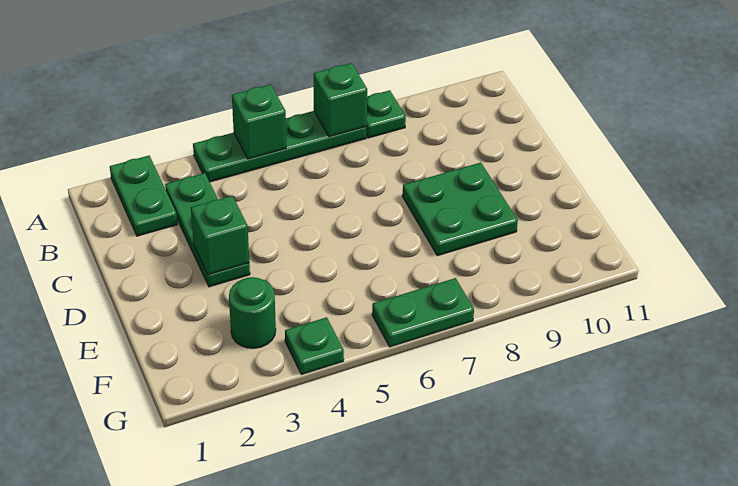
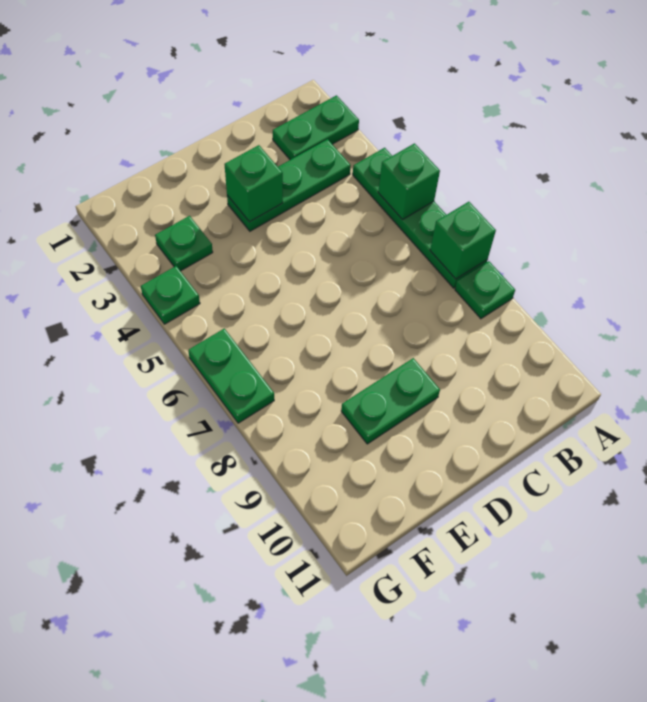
green plate D8:E9 level 1 -> green plate D9:E9 level 1
green round brick F3 level 1 -> green plate F3 level 1

